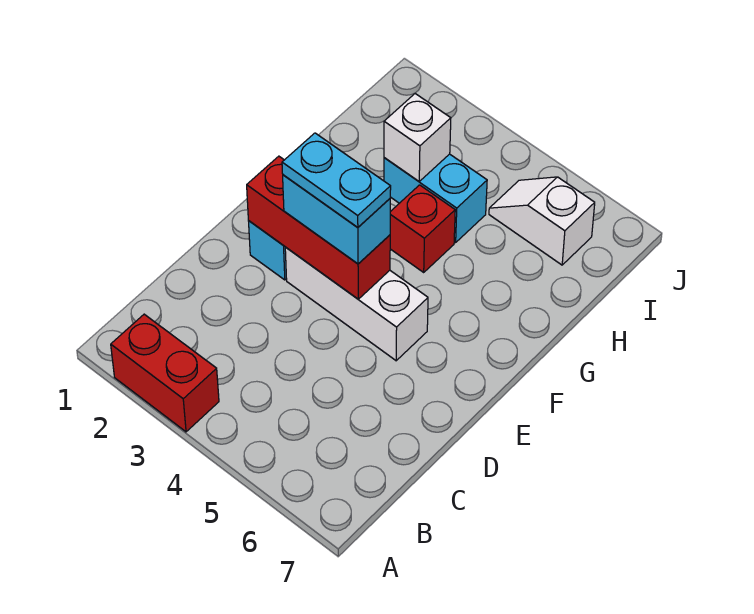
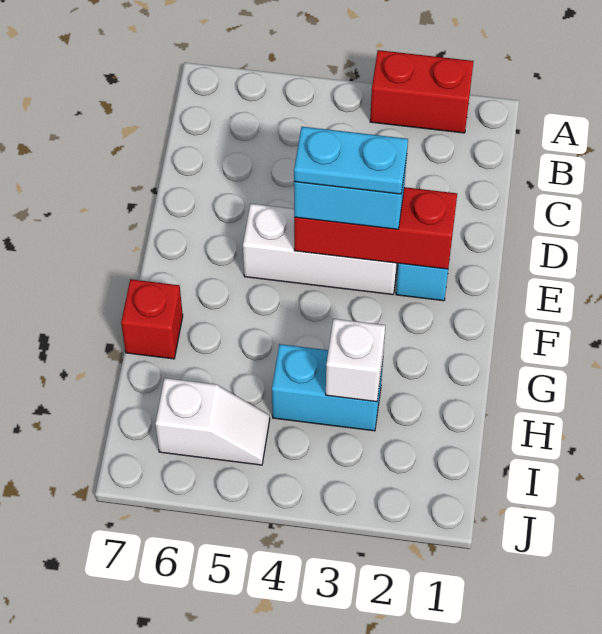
red brick G4 level 1 -> red brick G7 level 1

